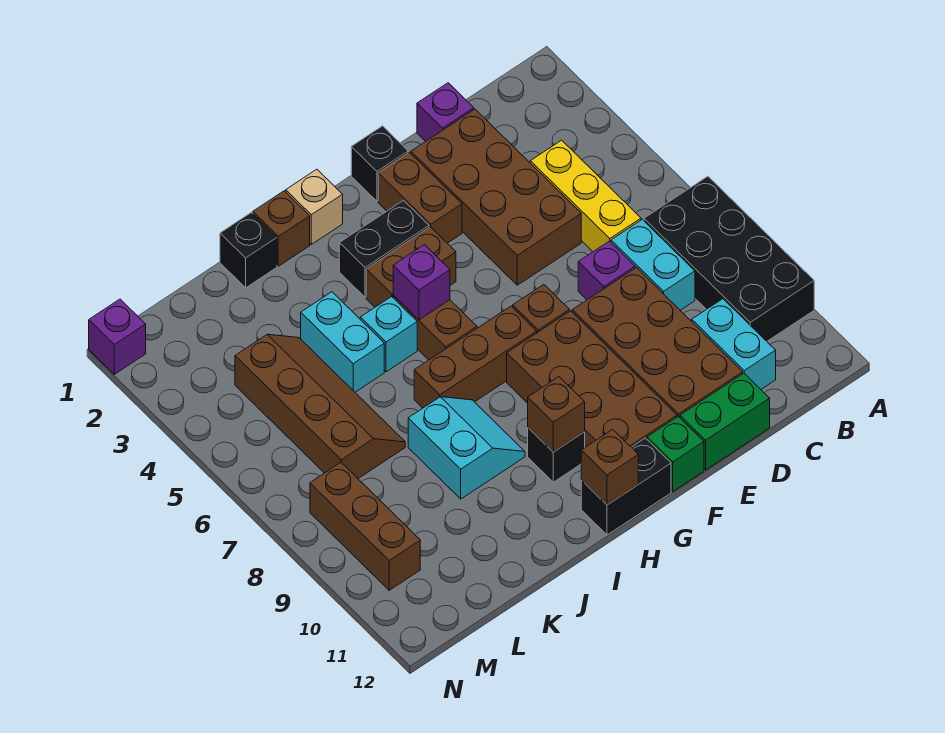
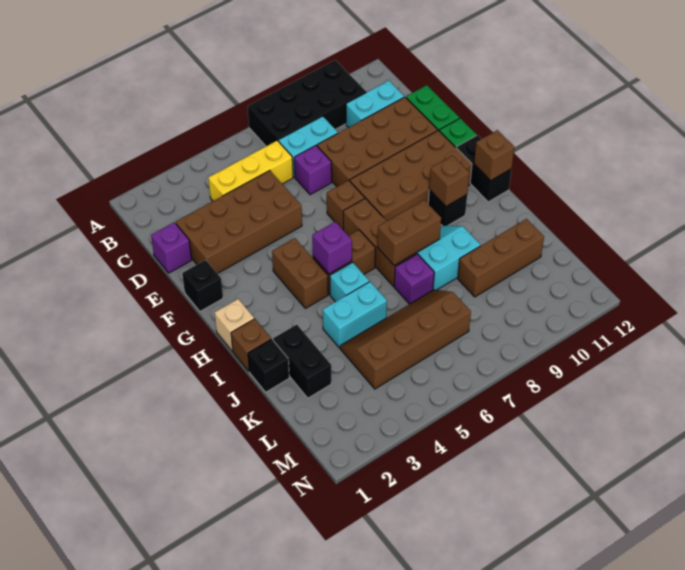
brown brick F2:F3 level 1 -> brown brick I7:I8 level 2
black brick G3:H3 level 1 -> black brick J2:K2 level 1
brown brick M8:M10 level 1 -> brown brick K9:K11 level 1
purple brick N1 level 1 -> purple brick J7 level 1

